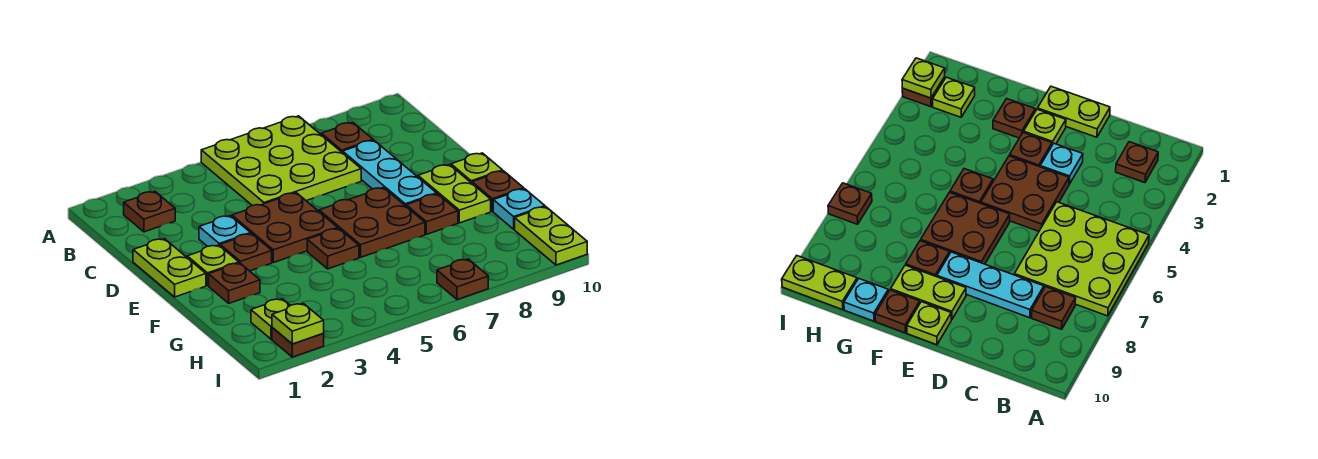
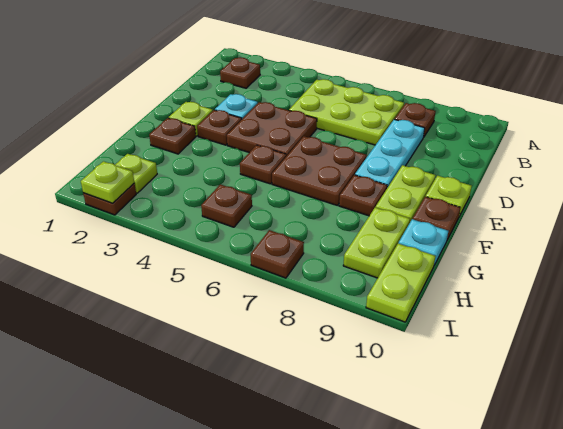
lime plate A5:C7 level 1 -> lime plate B5:C7 level 1
lime plate D1:E1 level 1 -> lime plate G9:H9 level 1
none -> brown plate H5 level 1

